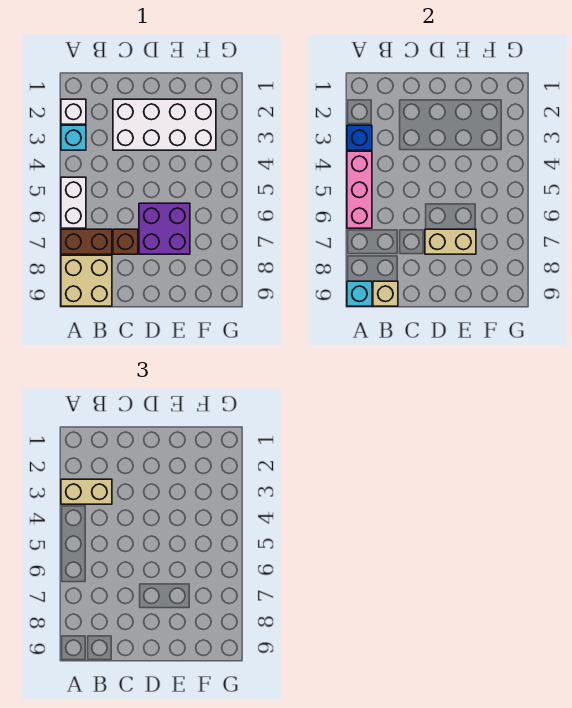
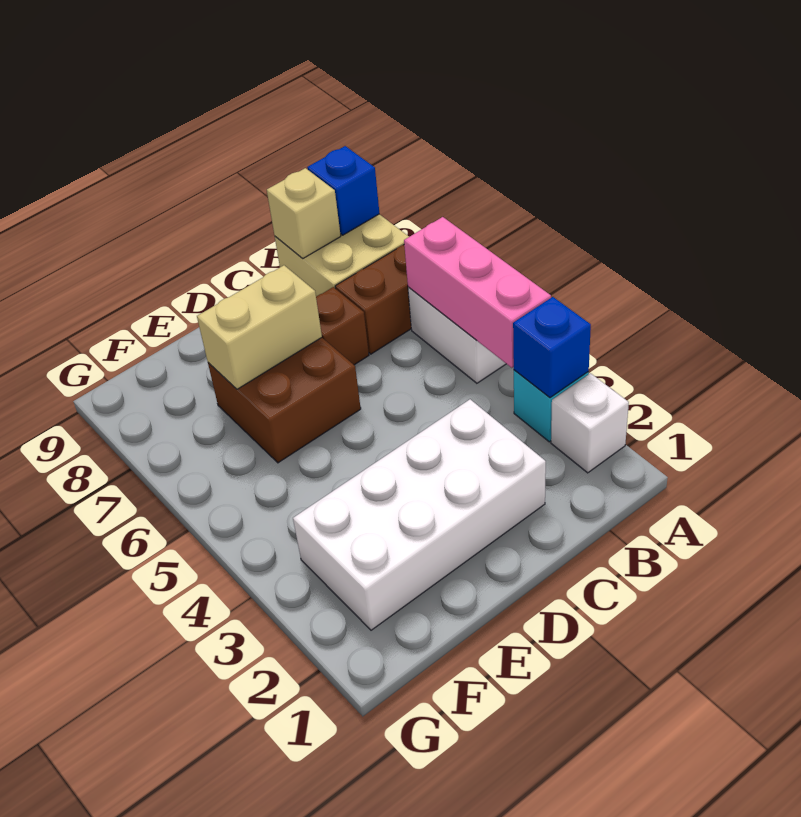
tan brick A3:B3 level 3 -> none
cyan brick A9 level 2 -> blue brick A9 level 2
purple brick D6:E7 level 1 -> brown brick D6:E7 level 1

